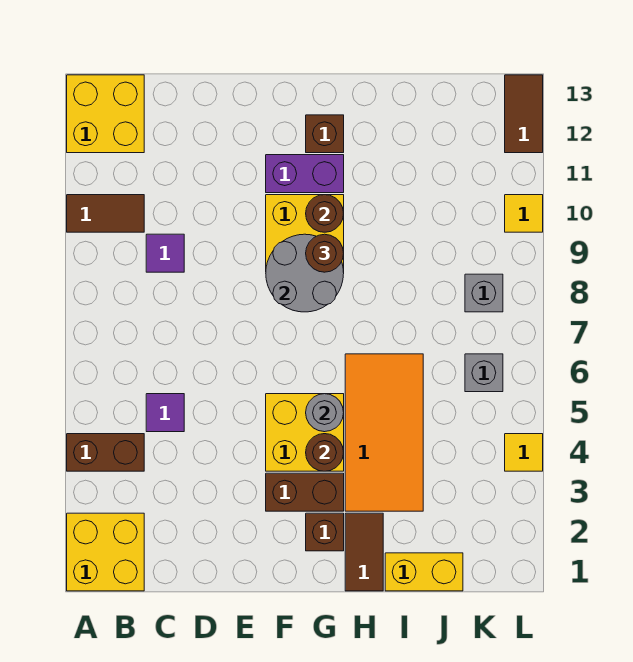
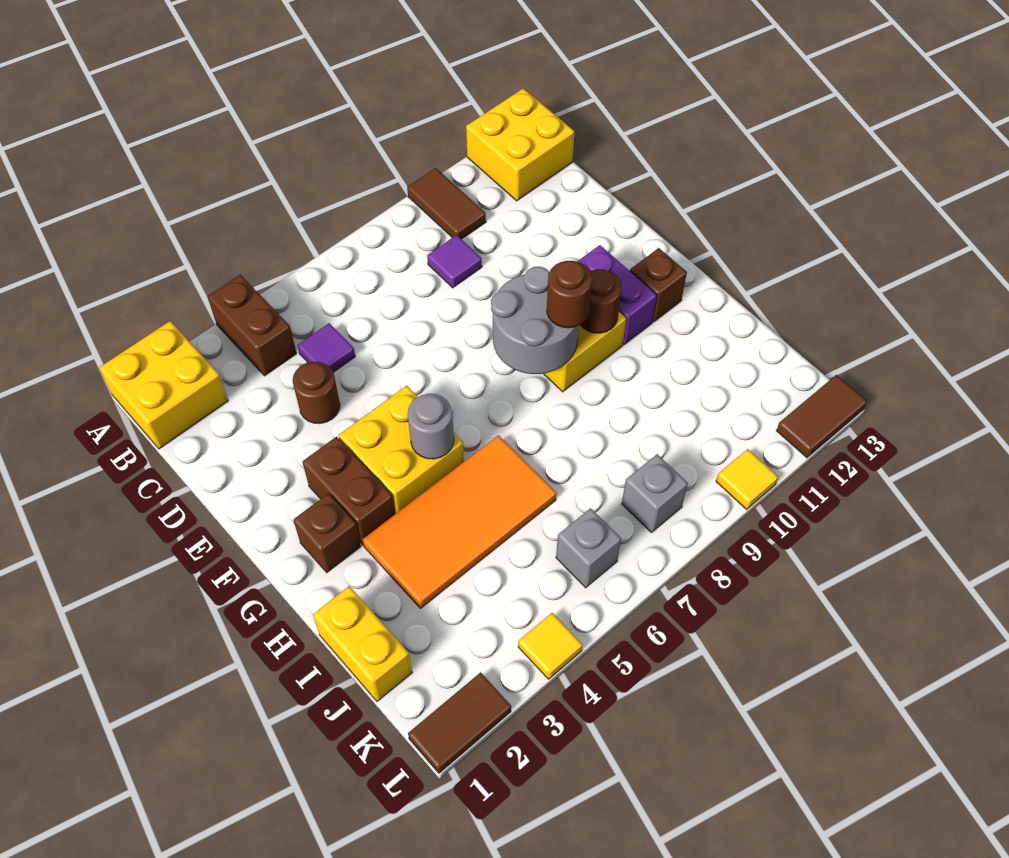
brown round brick G4 level 2 -> brown round brick D4 level 1
brown tile H1:H2 level 1 -> brown tile L1:L2 level 1

